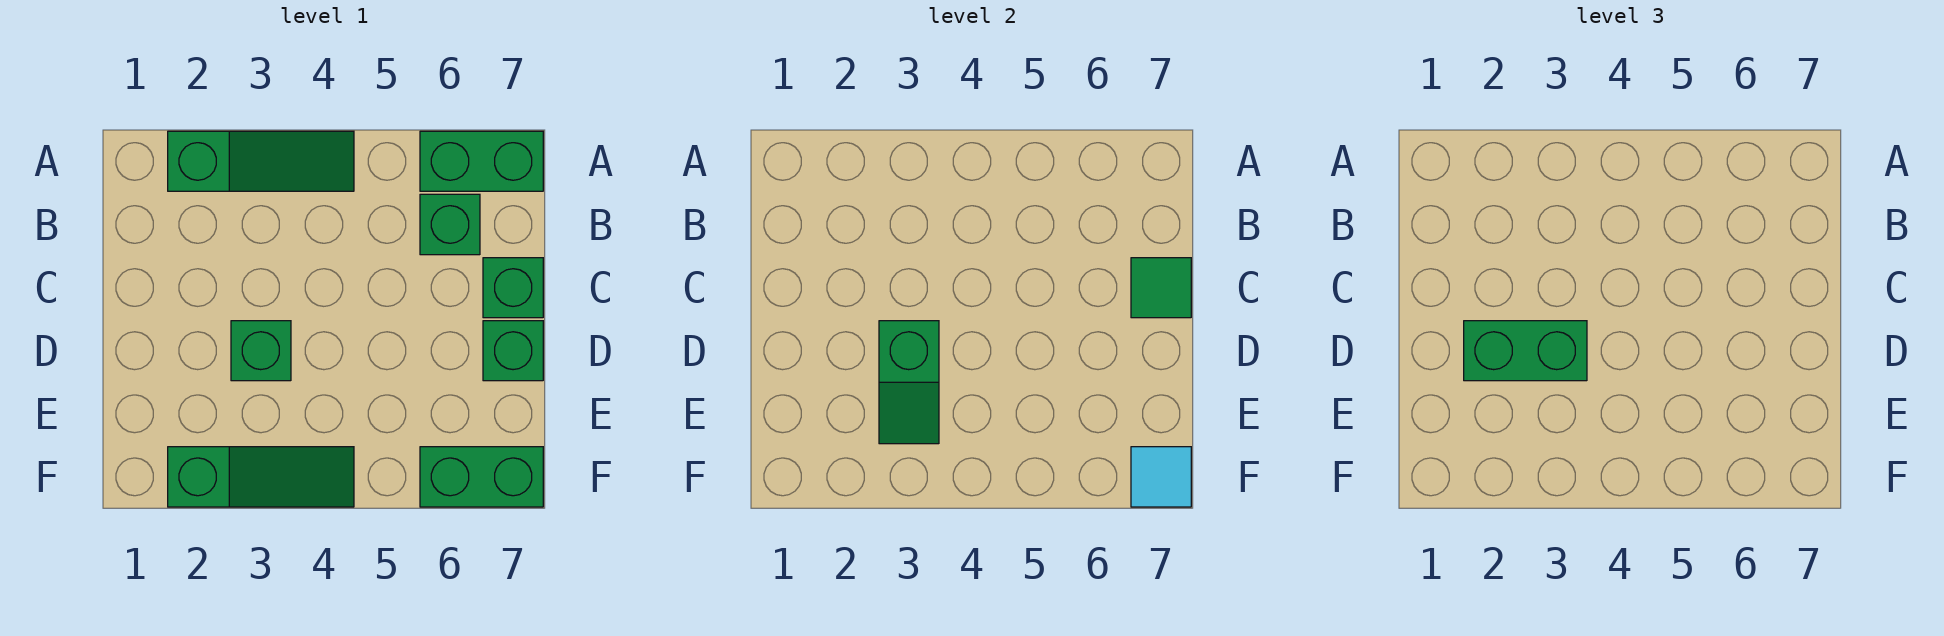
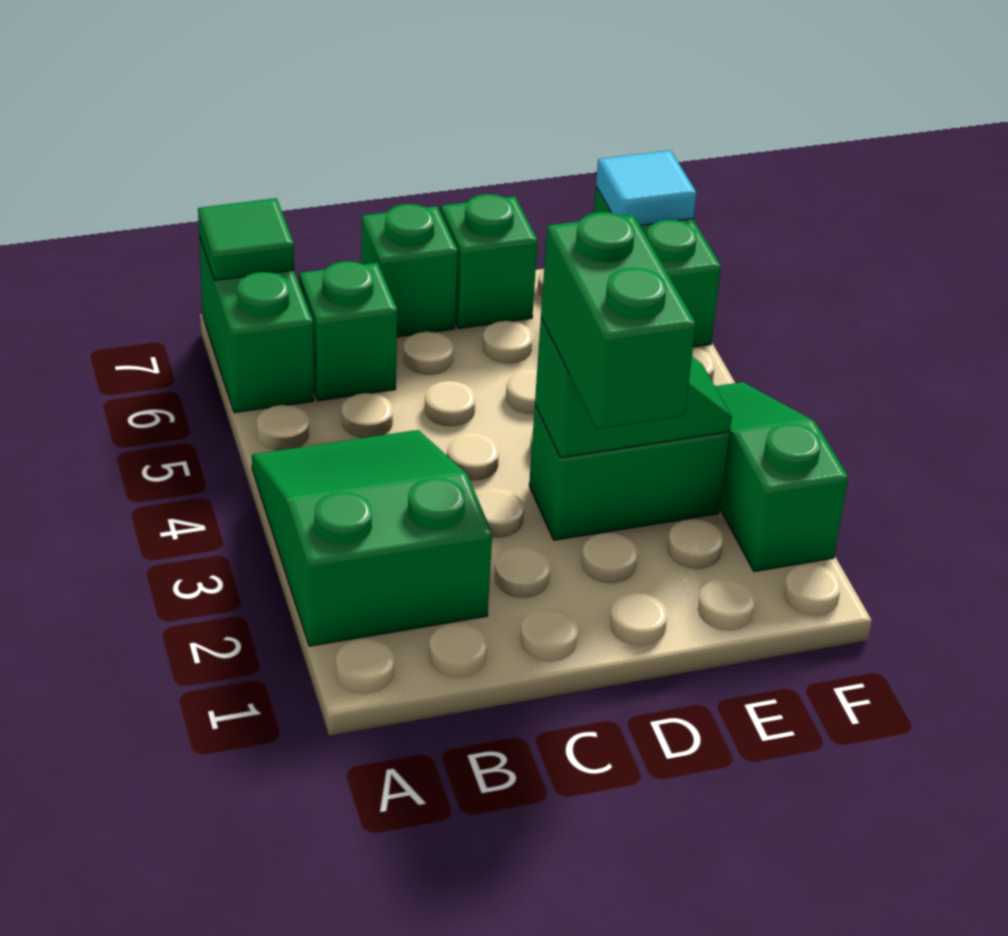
green slope A2:A4 level 1 top 2 -> green slope A2:B4 level 1 top 2
green tile C7 level 2 -> green tile A7 level 2
green brick D3 level 1 -> green brick D3:E3 level 1

